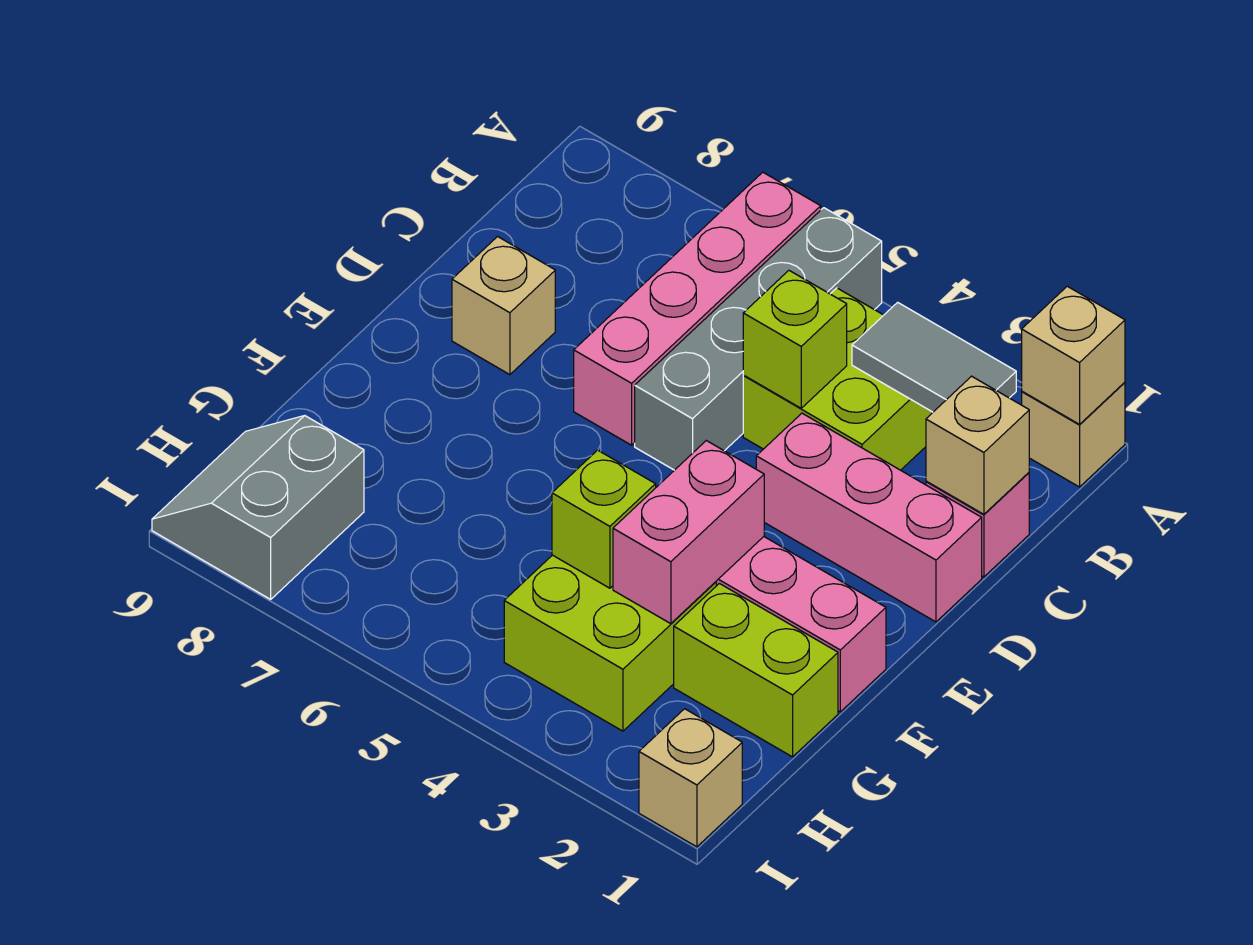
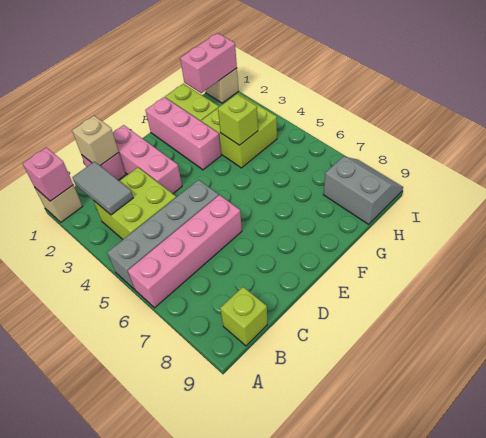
tan brick A1 level 2 -> pink brick A1 level 2
lime brick C4 level 2 -> lime brick B9 level 1
tan brick D8 level 1 -> none
pink brick F3:G3 level 2 -> pink brick H1:I1 level 2
grey slope H8:I9 level 1 top 8 -> grey slope H8:I9 level 1 top H

